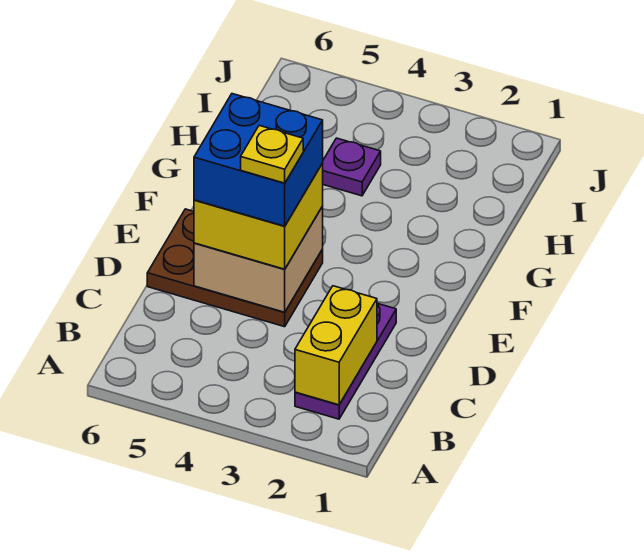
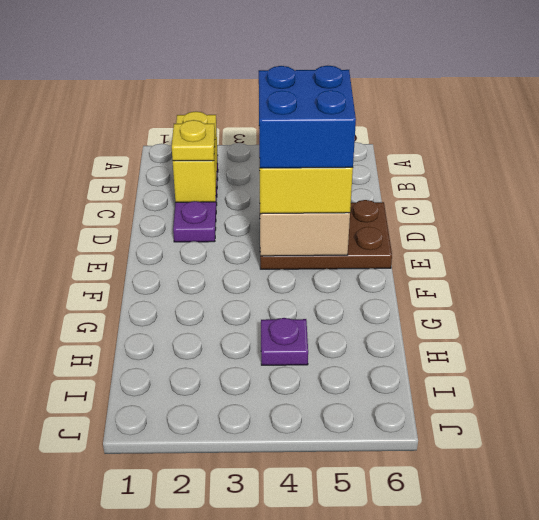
yellow plate D4 level 5 -> yellow plate C2 level 3

